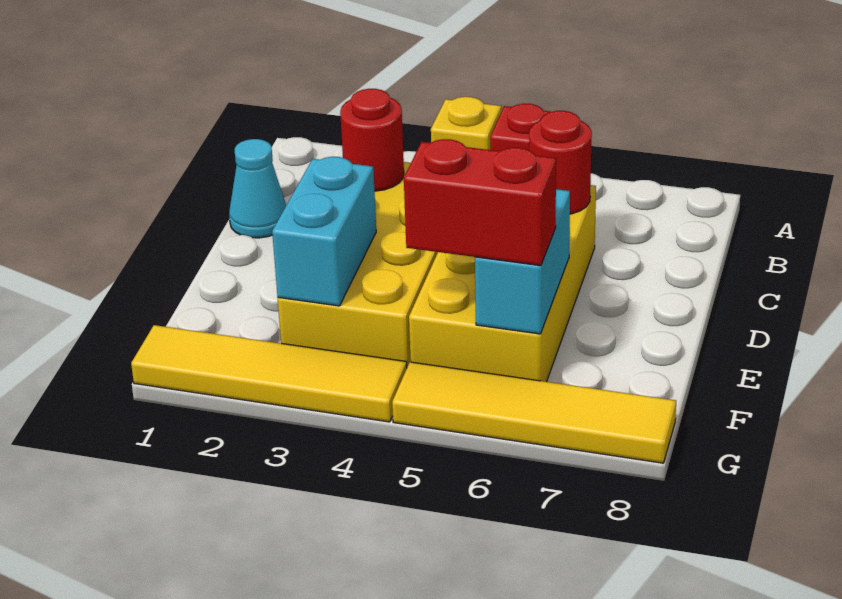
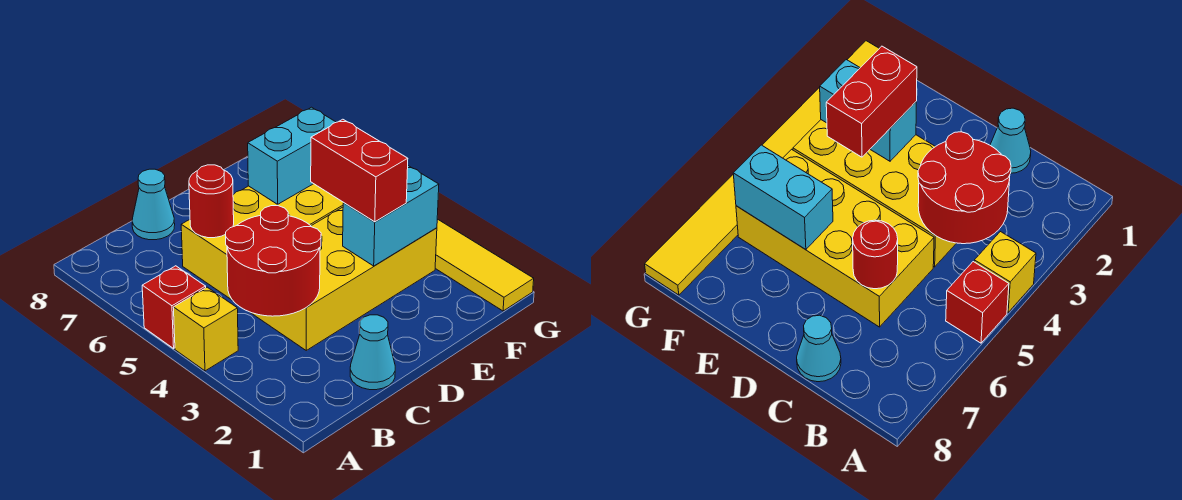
red round brick C3 level 2 -> red round brick B3:C4 level 2
none -> cyan cone C8 level 1
red brick F5:F6 level 3 -> red brick E3:E4 level 3

